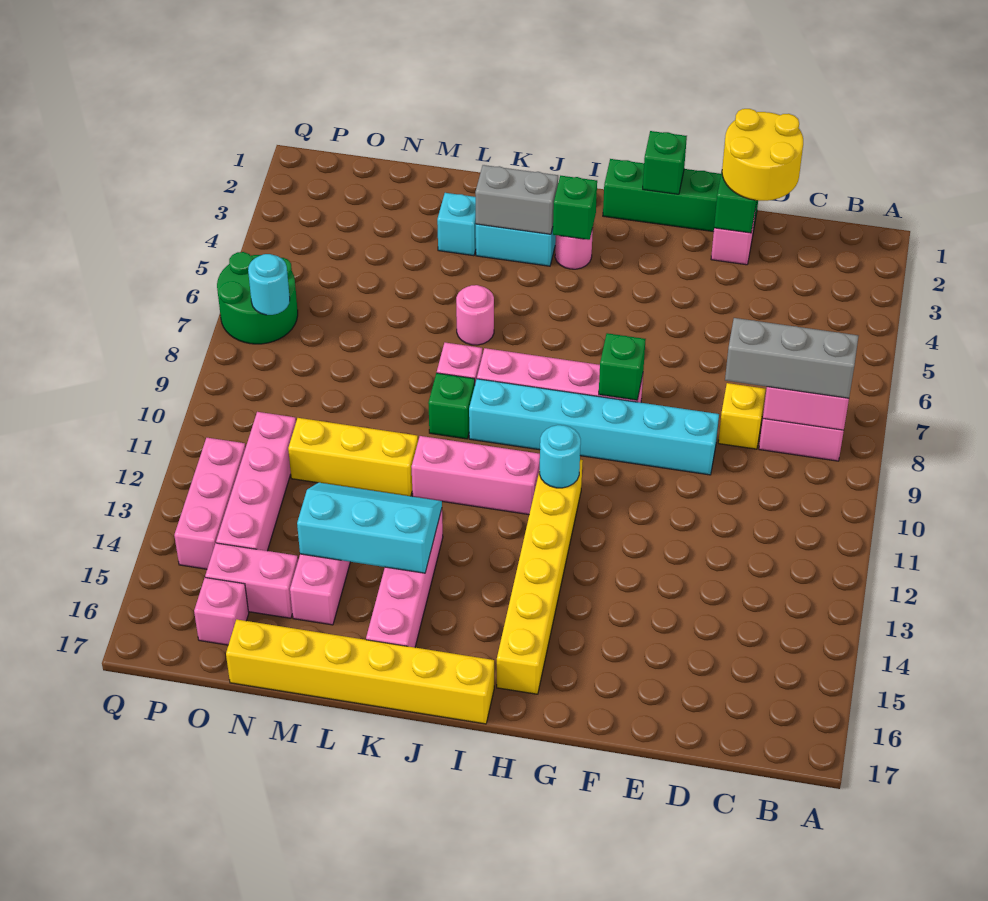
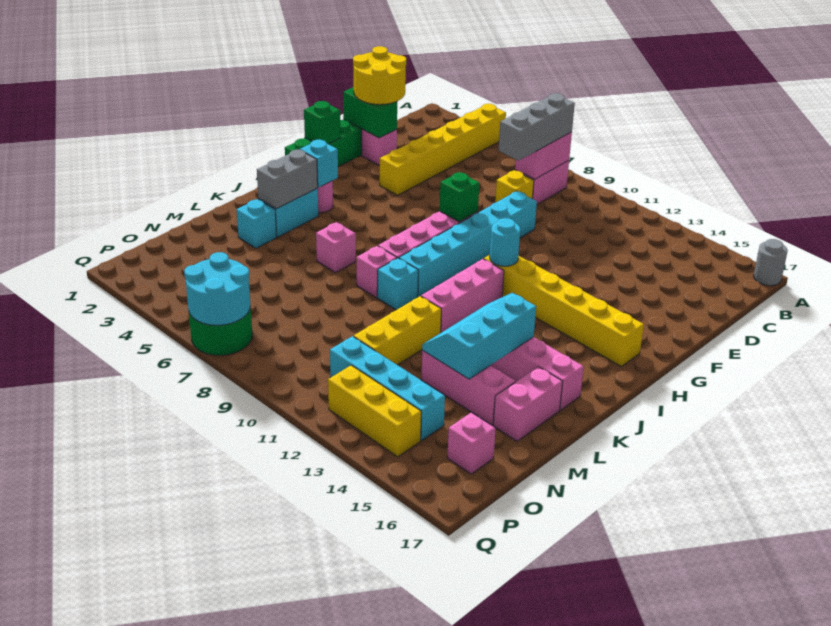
none -> grey round brick A17 level 1
green brick I3 level 2 -> cyan brick I3 level 2
yellow brick I17:N17 level 1 -> yellow brick A4:F4 level 1
pink round brick K6 level 1 -> pink brick K6 level 1
green brick K9 level 1 -> cyan brick K9 level 1
pink brick N15:O15 level 1 -> pink brick L16:M16 level 1
pink brick O11:O14 level 1 -> cyan brick O11:O14 level 1
cyan round brick P7 level 2 -> cyan round brick P6:Q7 level 2
pink brick P12:P14 level 1 -> yellow brick P12:P14 level 1

